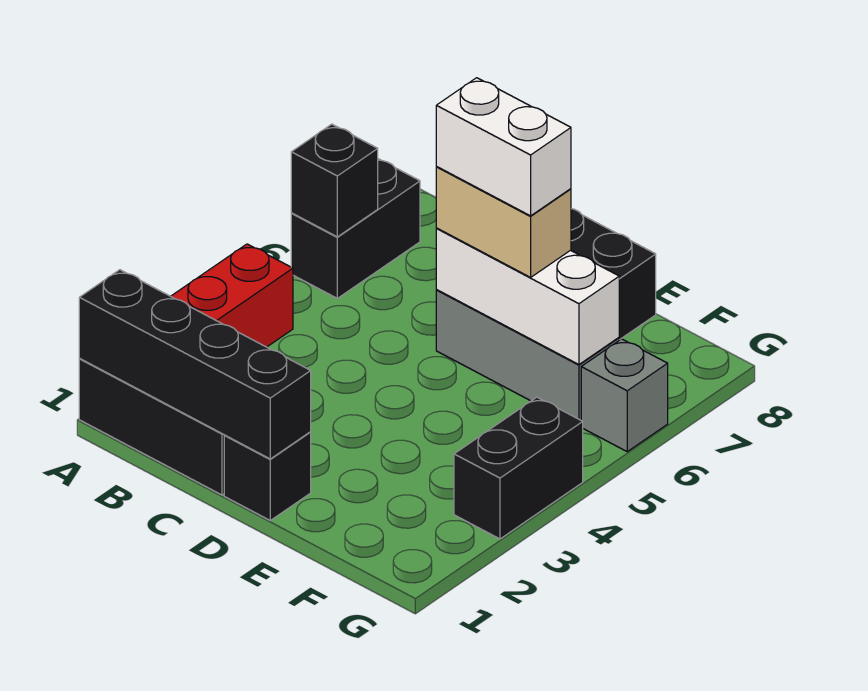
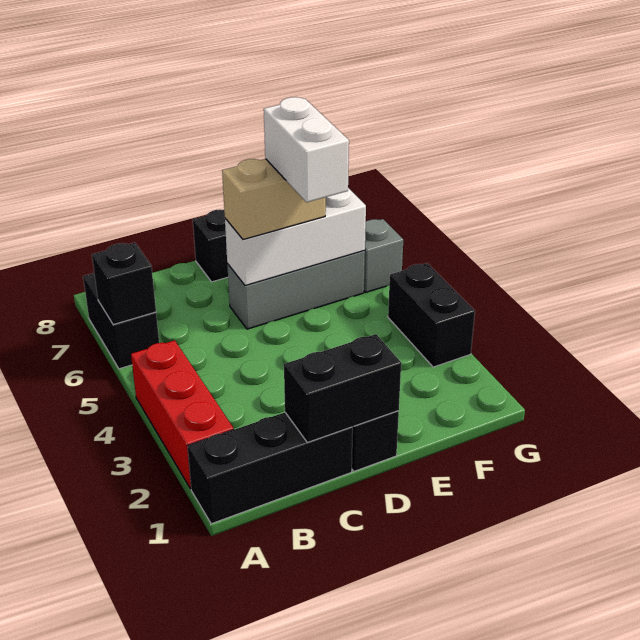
black brick A1:D1 level 2 -> black brick C1:D1 level 2
white brick D6:E6 level 4 -> white brick E5:E6 level 4

